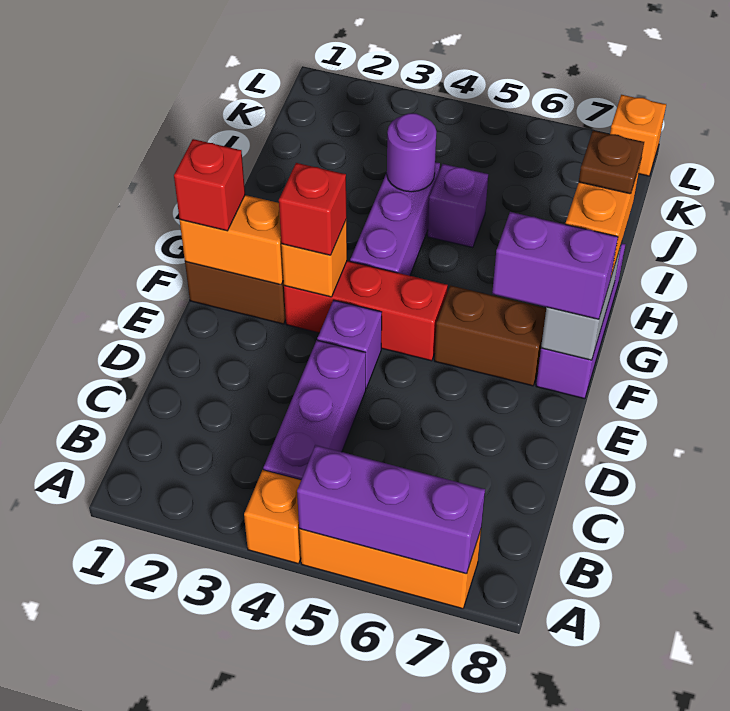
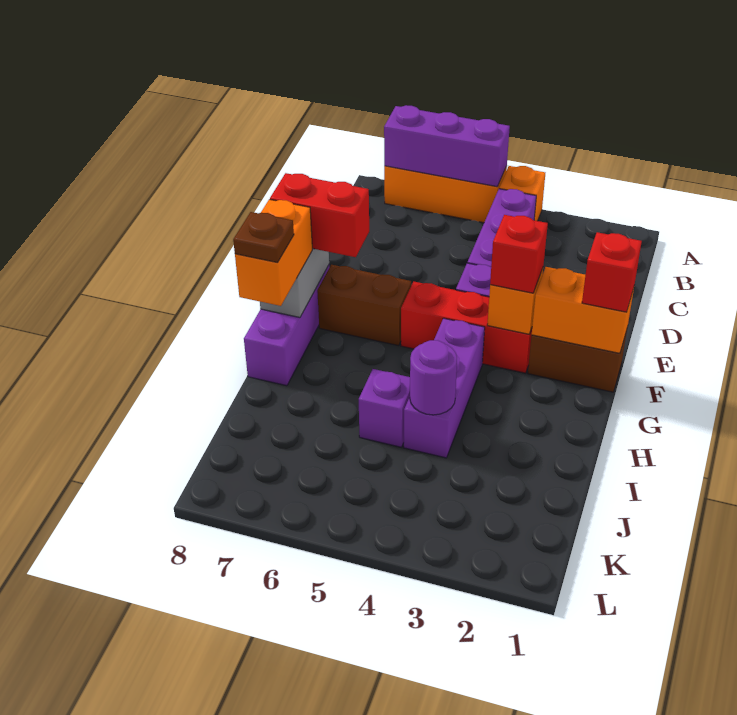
purple brick F7:F8 level 3 -> red brick F7:F8 level 3
orange brick L8 level 1 -> none

